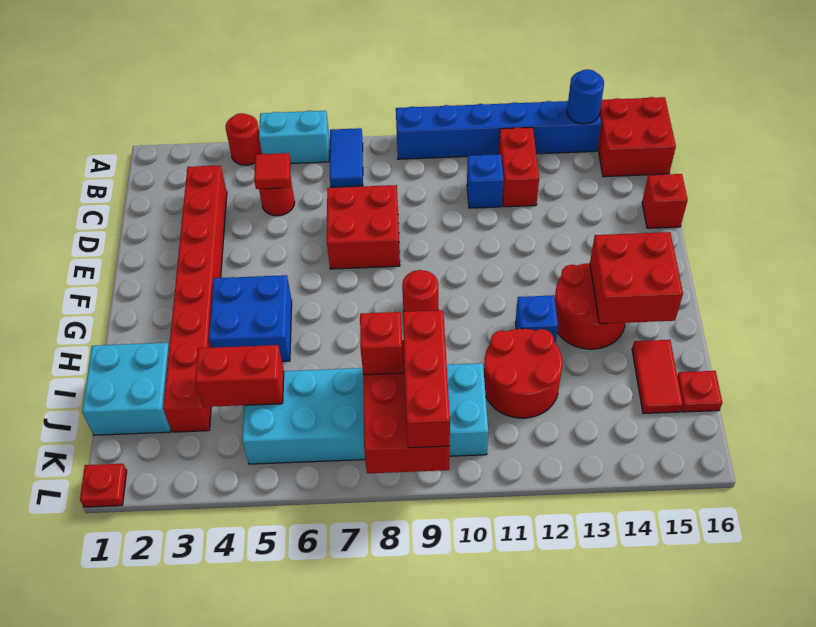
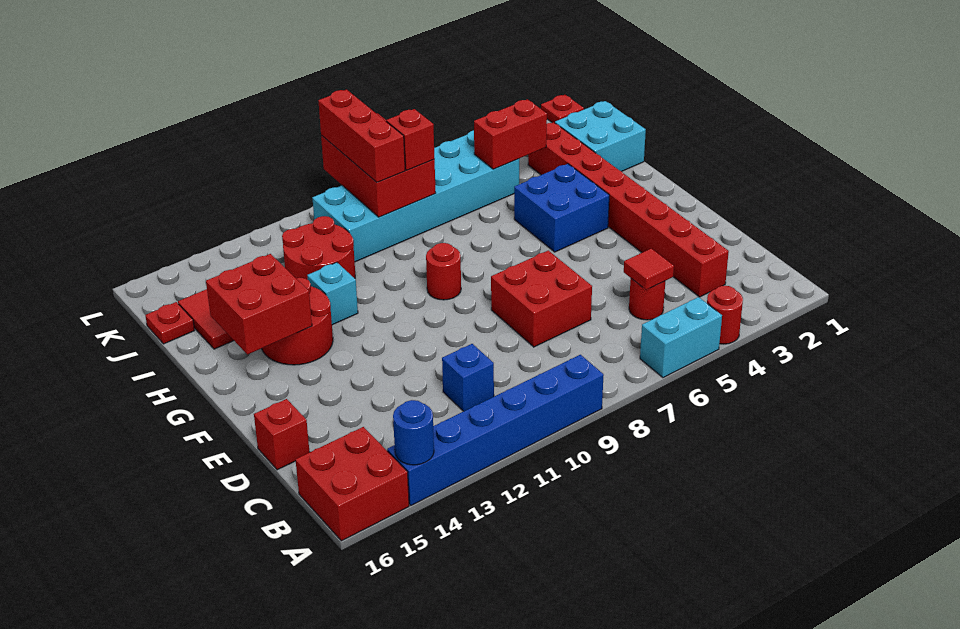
blue tile A7:B7 level 1 -> none
red brick B12:C12 level 1 -> none
blue brick H12 level 1 -> cyan brick H12 level 1

